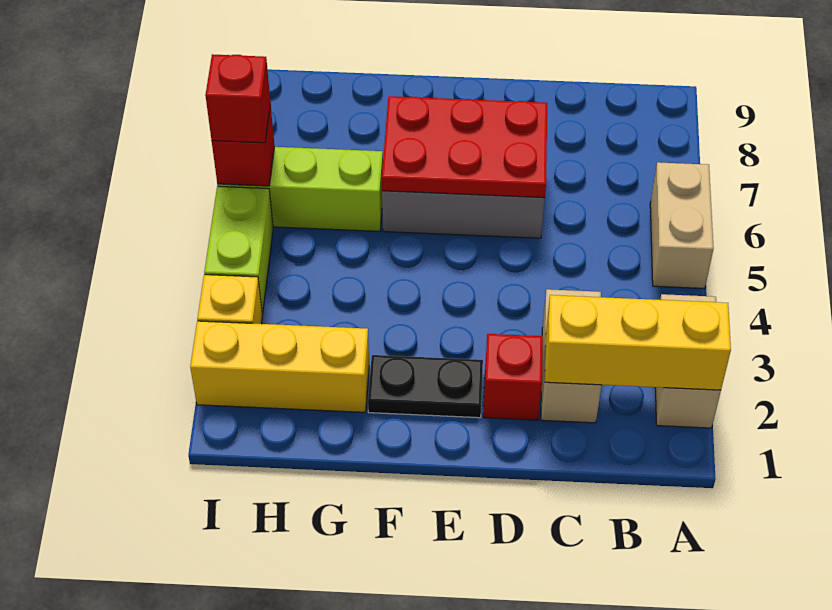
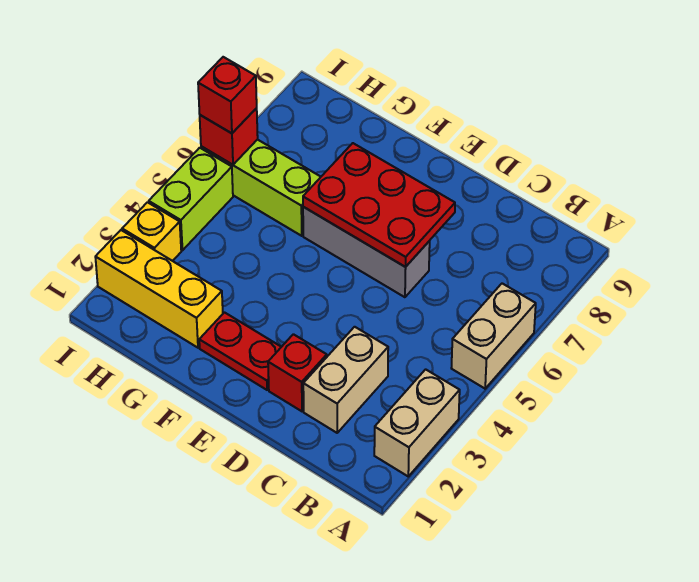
yellow brick A2:C2 level 2 -> none
black plate E2:F2 level 1 -> red plate E2:F2 level 1

